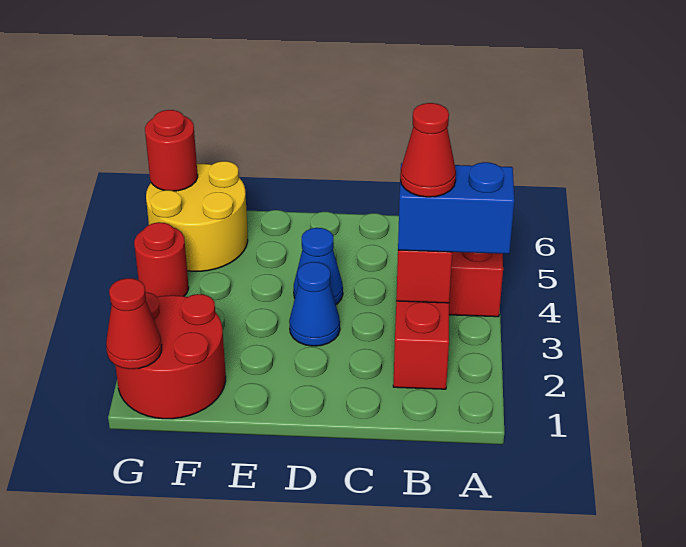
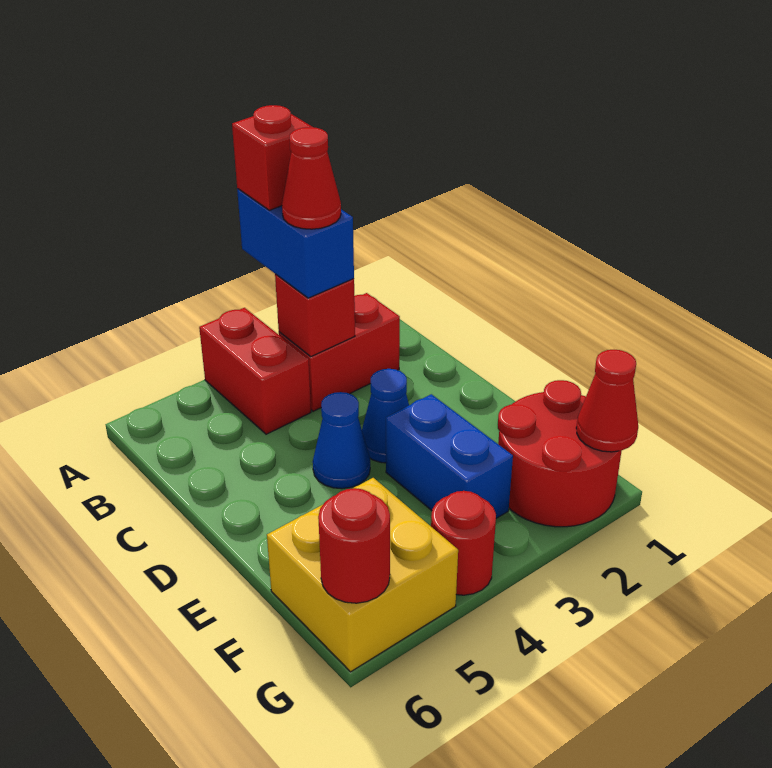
none -> red brick A3 level 4
none -> blue brick E3:F3 level 1
yellow round brick F5:G6 level 1 -> yellow brick F5:G6 level 1

